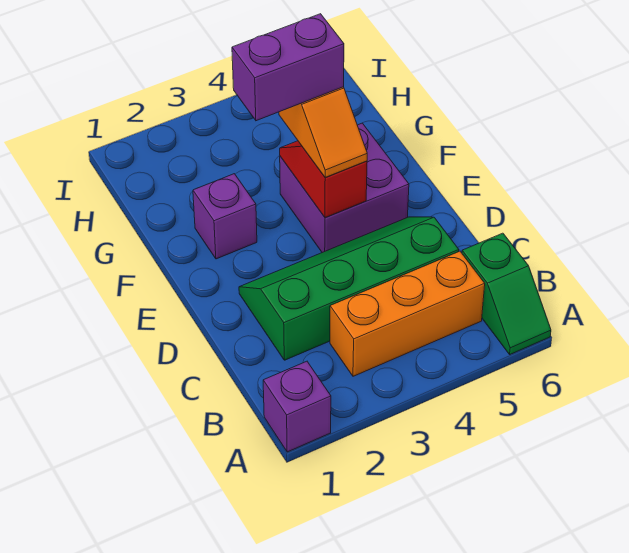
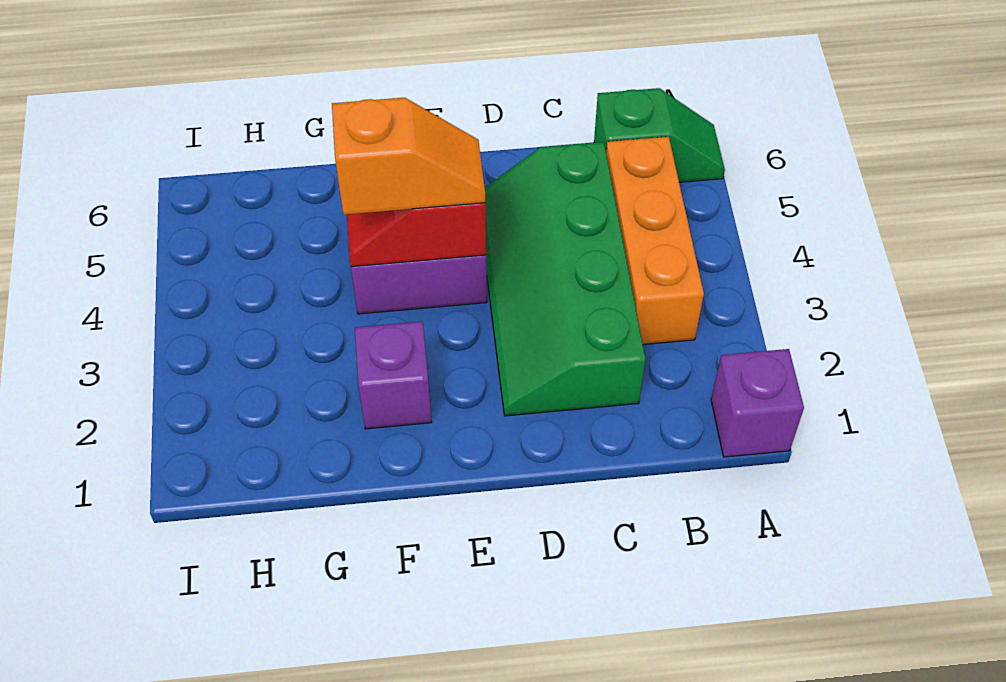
purple brick F3:F4 level 4 -> none

